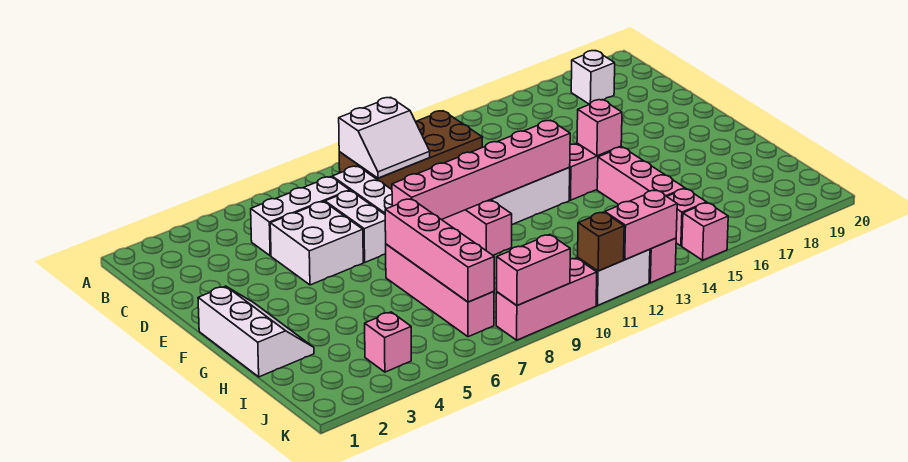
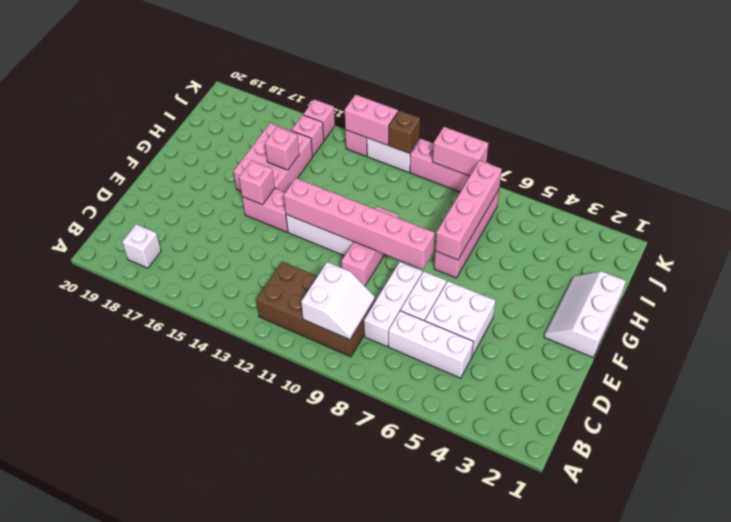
white slope B9:C10 level 2 top B -> white slope B9:C10 level 2 top 10
pink brick G15:I15 level 1 -> pink brick G15:I16 level 1
pink brick J4 level 1 -> pink brick H15 level 2

